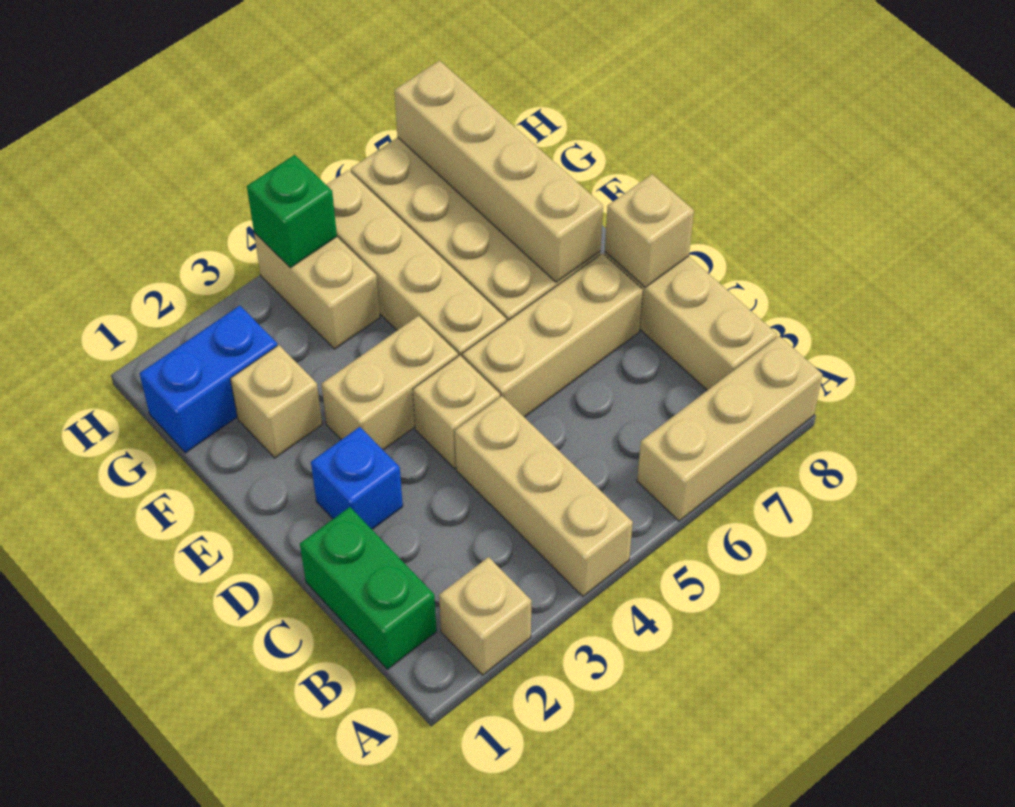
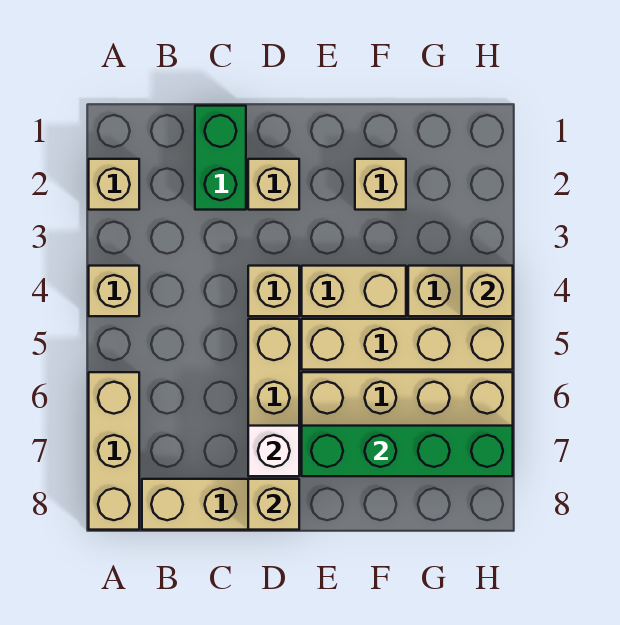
tan brick A4:C4 level 1 -> tan brick A4 level 1
green brick B1:C1 level 1 -> green brick C1:C2 level 1
blue brick D2 level 1 -> tan brick D2 level 1
none -> white brick D7 level 2
tan brick E3:E4 level 1 -> tan brick E4:F4 level 1
tan brick E7:H7 level 2 -> green brick E7:H7 level 2
blue brick G1:G2 level 1 -> none
green brick H4 level 2 -> tan brick H4 level 2

